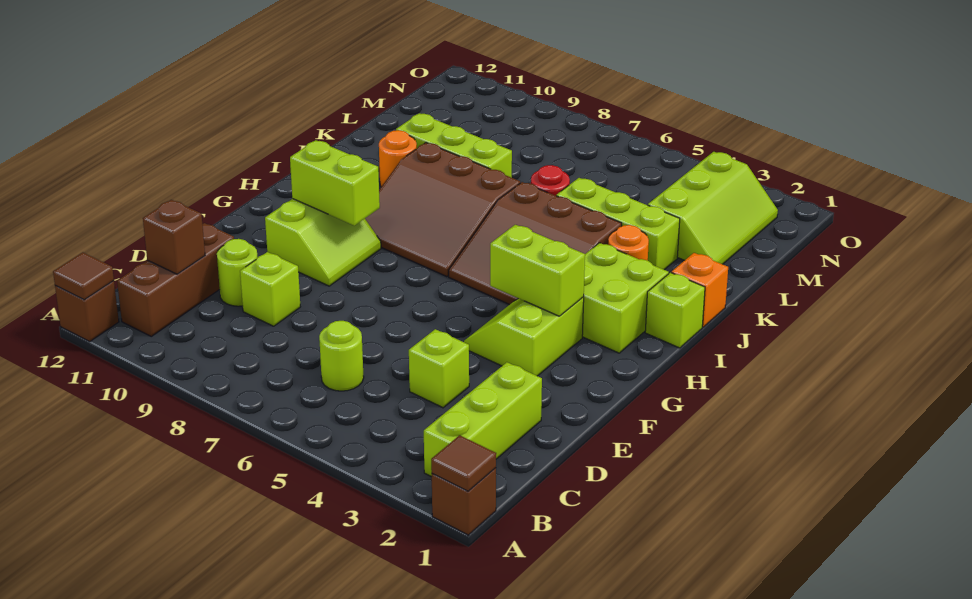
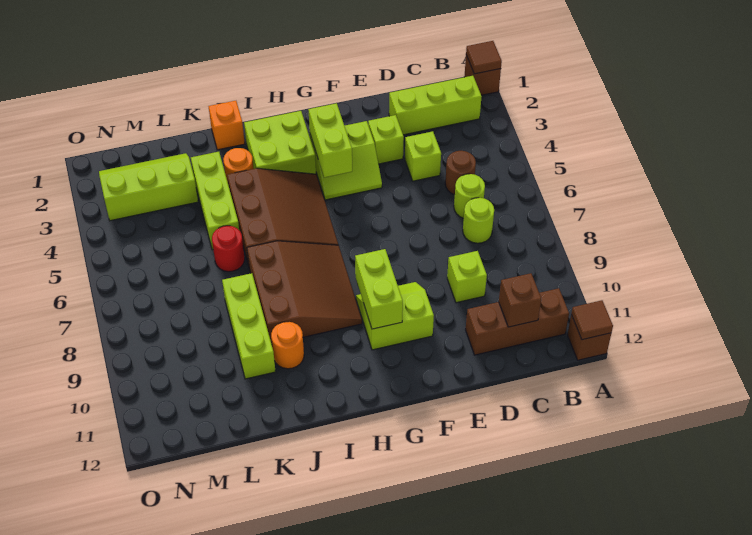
none -> brown round brick C5 level 1
lime round brick D10 level 1 -> lime round brick C7 level 1
lime brick I1 level 1 -> lime brick E3 level 1

